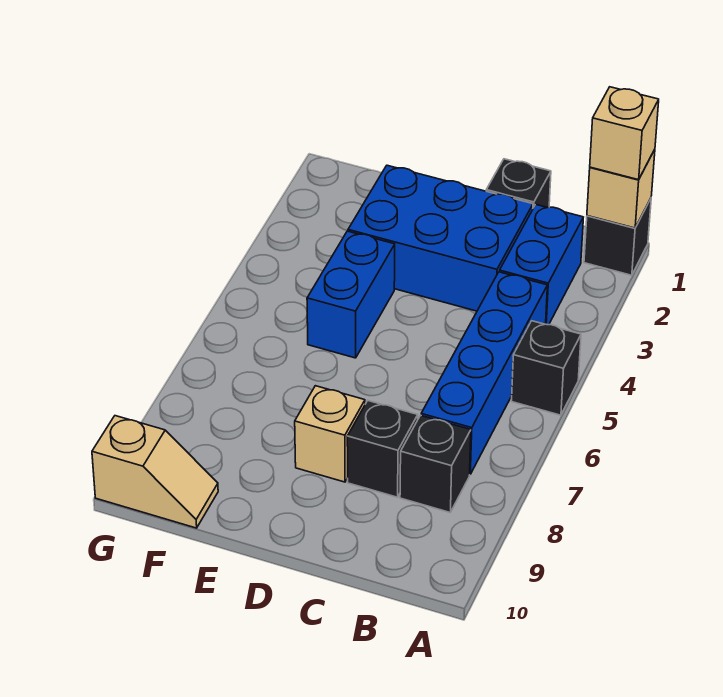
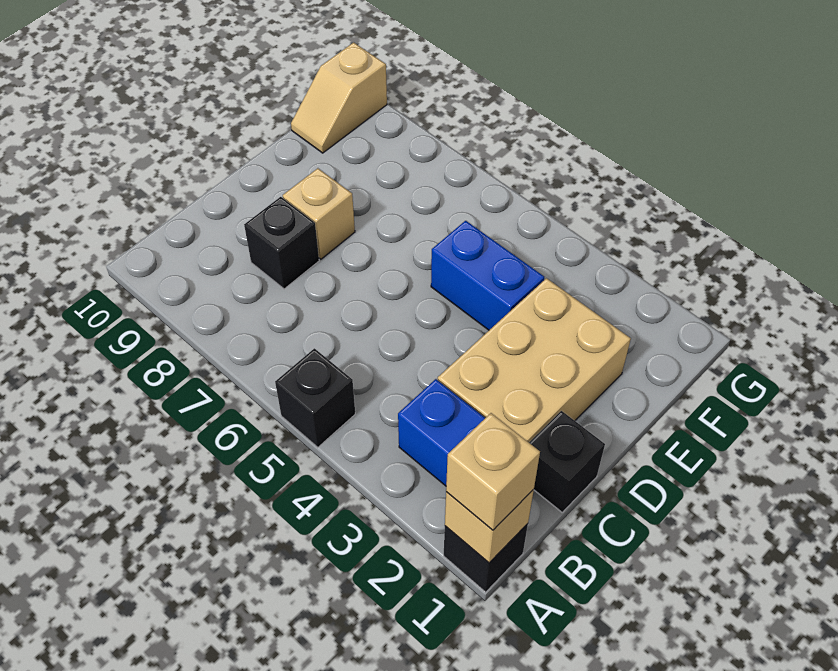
blue brick B4:B7 level 1 -> none
black brick B8 level 1 -> none
blue brick C2:E3 level 1 -> tan brick C2:E3 level 1

